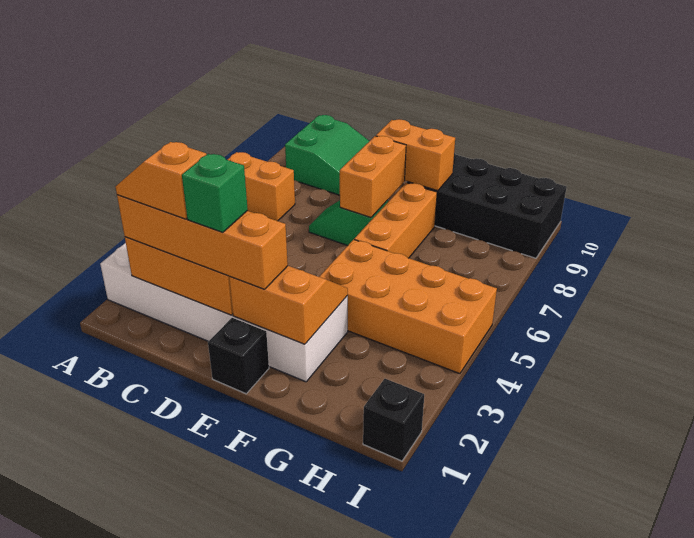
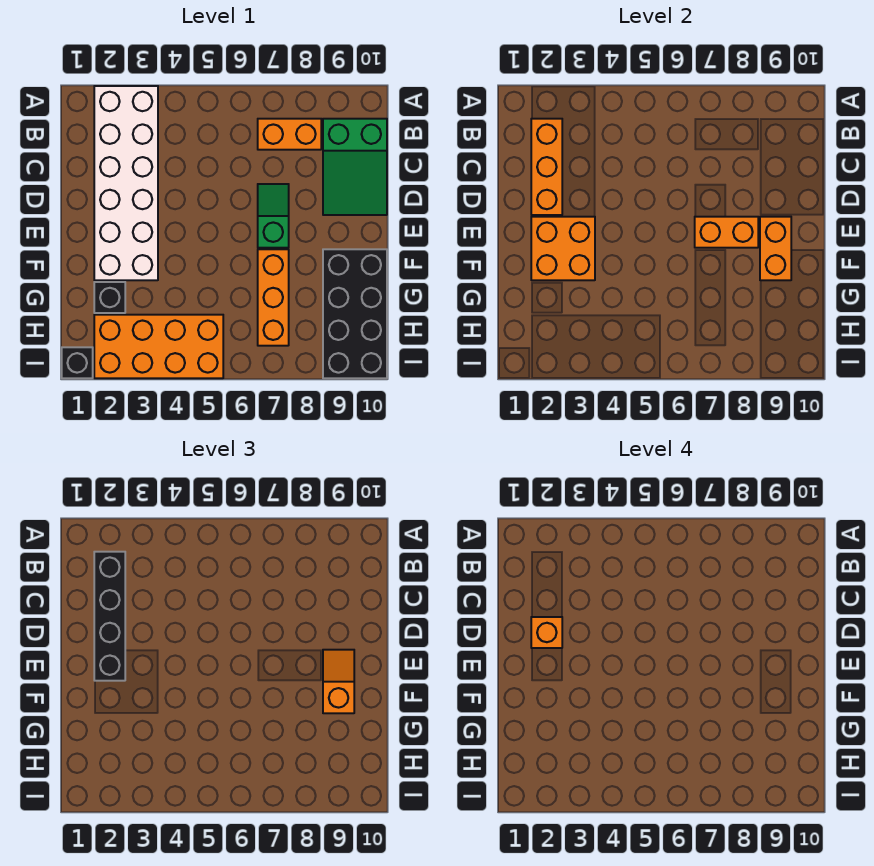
orange brick A7:B7 level 1 -> orange brick B7:B8 level 1
orange brick B2:E2 level 3 -> black brick B2:E2 level 3
orange slope B2:C2 level 4 top C -> orange slope E9:F9 level 3 top F
green brick D2 level 4 -> orange brick D2 level 4
black brick E1 level 1 -> black brick G2 level 1
orange slope E2:F3 level 2 top 2 -> orange brick E2:F3 level 2
orange brick F4:I5 level 1 -> orange brick H2:I5 level 1
orange brick F6:F8 level 1 -> orange brick F7:H7 level 1

